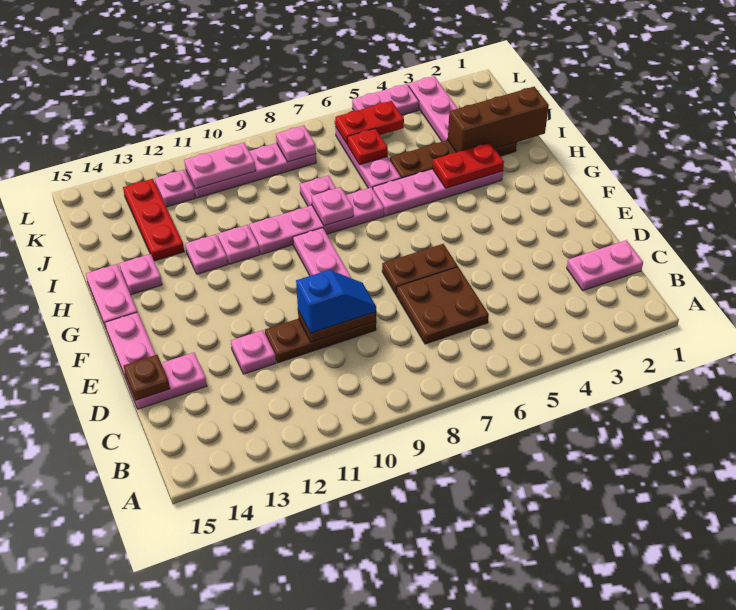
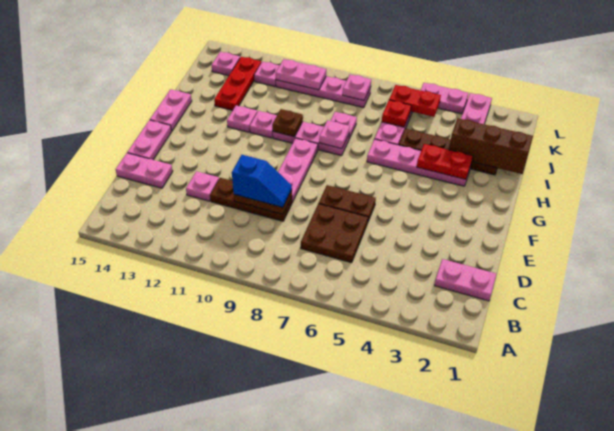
brown plate D15 level 2 -> brown plate H10 level 2
pink plate H7:H10 level 1 -> pink plate H8:H10 level 1
pink plate H14 level 1 -> pink plate K14 level 1

